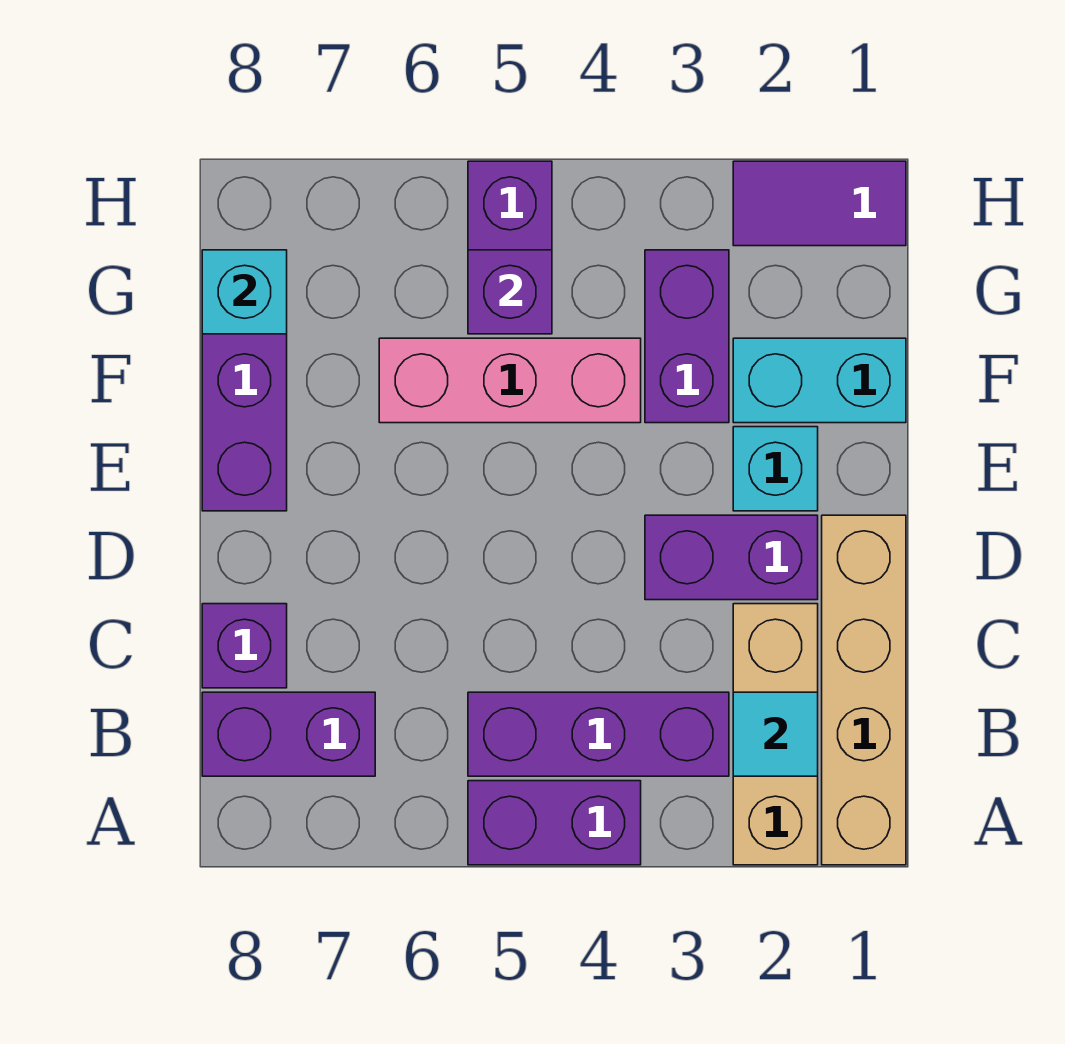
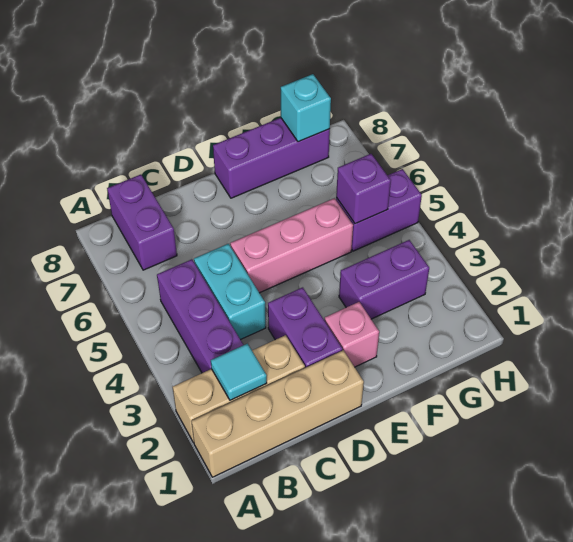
purple brick A4:A5 level 1 -> none
purple brick C8 level 1 -> none
cyan brick E2 level 1 -> pink brick E2 level 1
cyan brick F1:F2 level 1 -> cyan brick C4:C5 level 1
pink brick F4:F6 level 1 -> pink brick D5:F5 level 1
purple tile H1:H2 level 1 -> none

